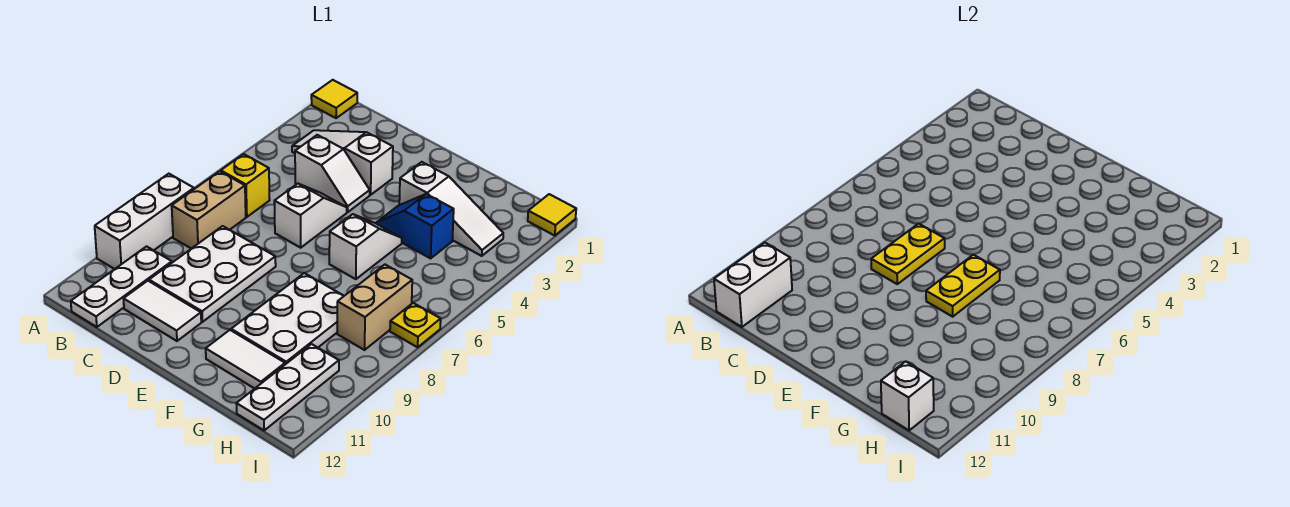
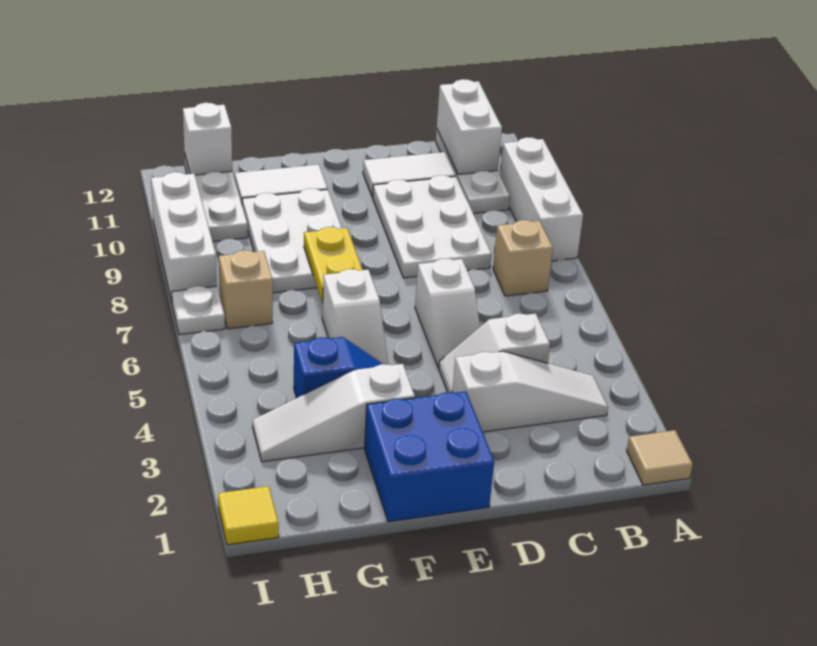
yellow tile A1 level 1 -> tan tile A1 level 1
yellow brick B6 level 1 -> none
tan brick B7:B8 level 1 -> tan brick B7 level 1
yellow plate D7:D8 level 2 -> none
none -> blue brick E1:F2 level 1
tan brick H7:H8 level 1 -> tan brick H7 level 1
yellow plate I7 level 1 -> white plate I7 level 1
none -> white brick I8:I10 level 1

